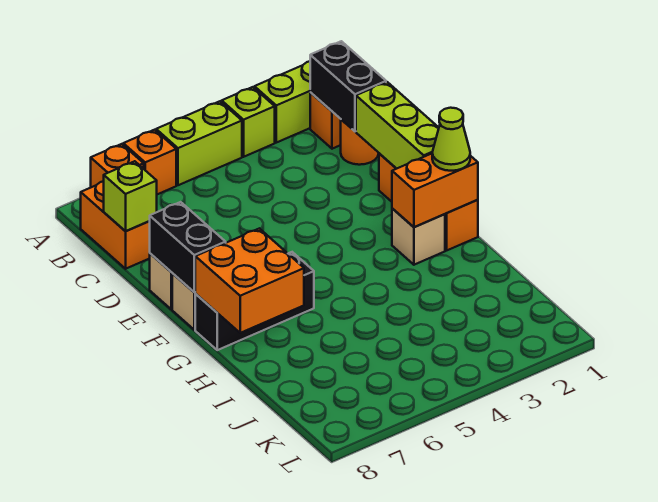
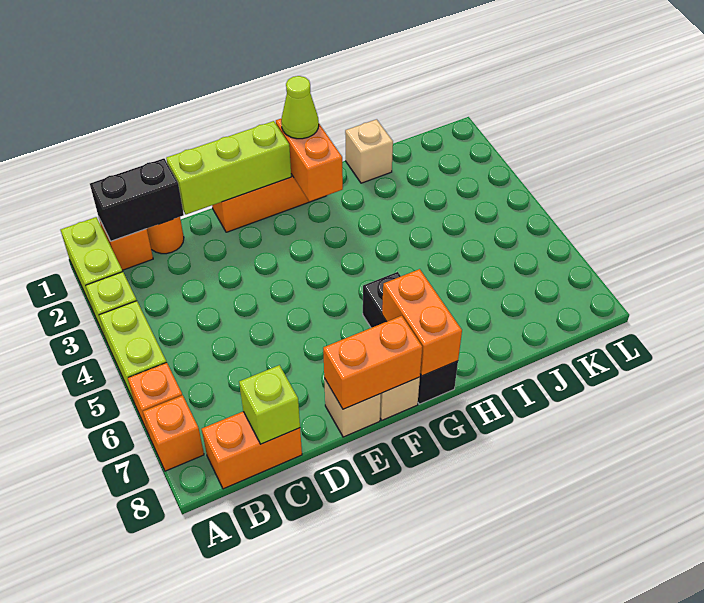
black brick E8:F8 level 2 -> orange brick E8:F8 level 2
tan brick G2 level 1 -> tan brick I1 level 1
orange brick G7:H8 level 2 -> orange brick G7:G8 level 2

